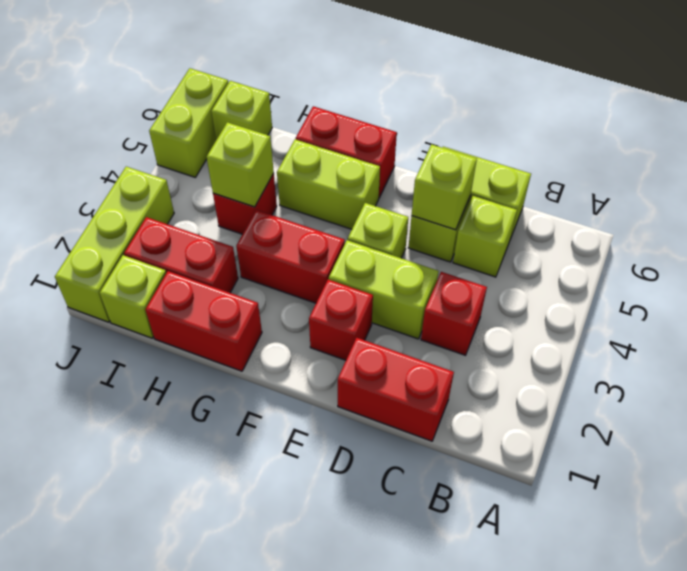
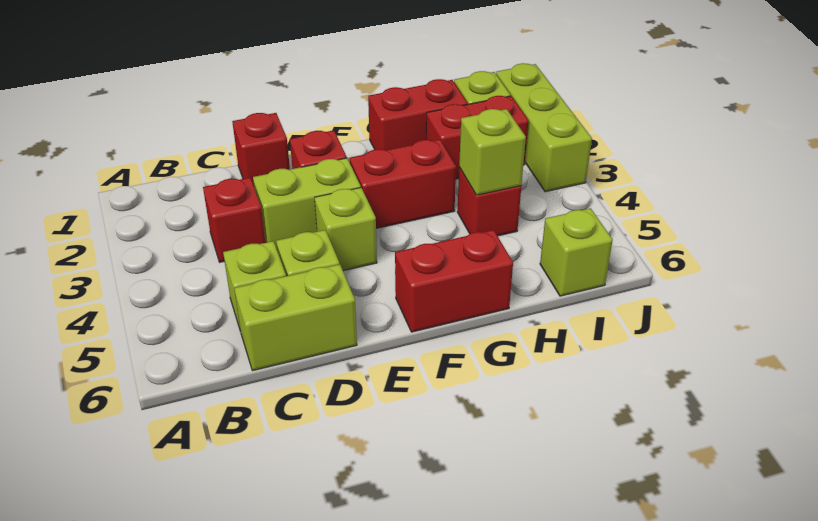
red brick C1:D1 level 1 -> red brick D1 level 1
lime brick D5 level 2 -> none
lime brick F5:G5 level 1 -> none
lime brick J5:J6 level 1 -> none

